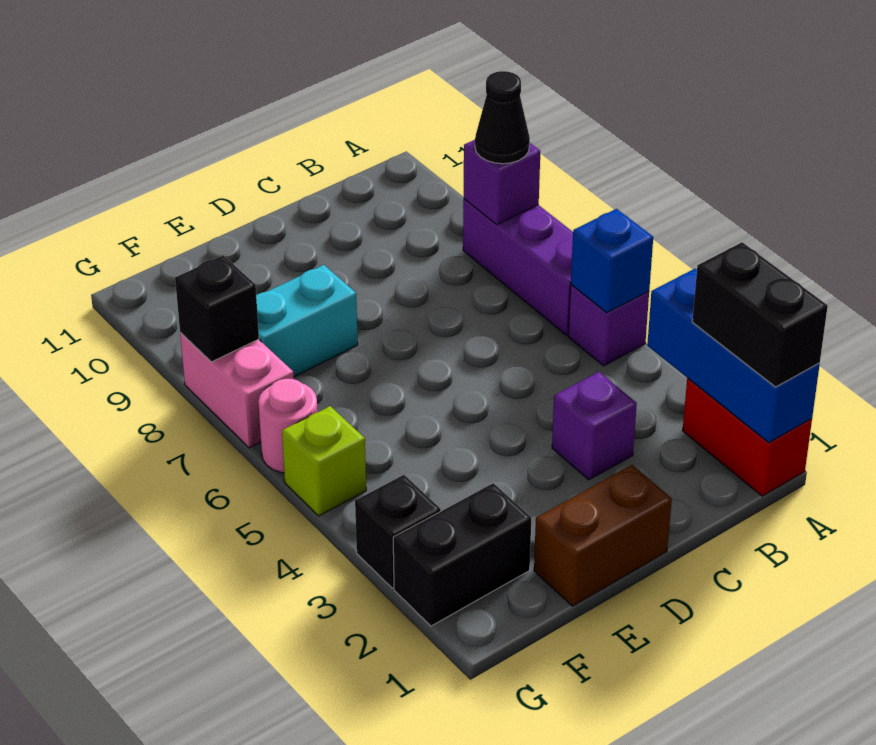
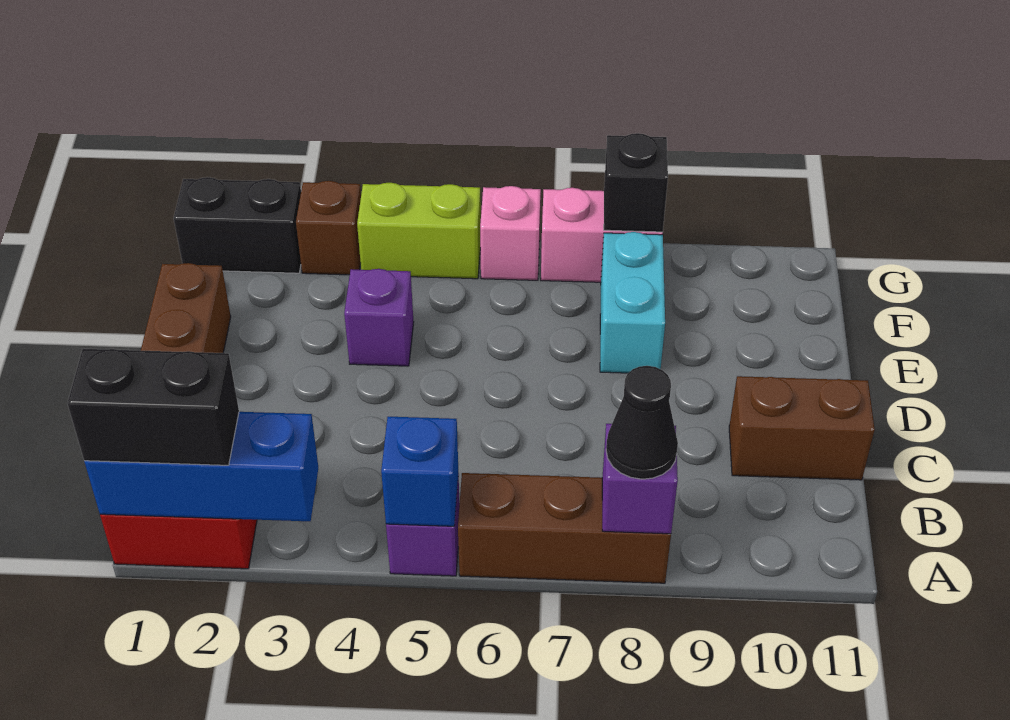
purple brick A6:A8 level 1 -> brown brick A6:A8 level 1
purple brick C3 level 1 -> purple brick E4 level 1
none -> brown brick C10:C11 level 1
black brick F2:G2 level 1 -> black brick G1:G2 level 1
black brick G3 level 1 -> brown brick G3 level 1
lime brick G5 level 1 -> lime brick G4:G5 level 1
pink round brick G6 level 1 -> pink brick G6 level 1

